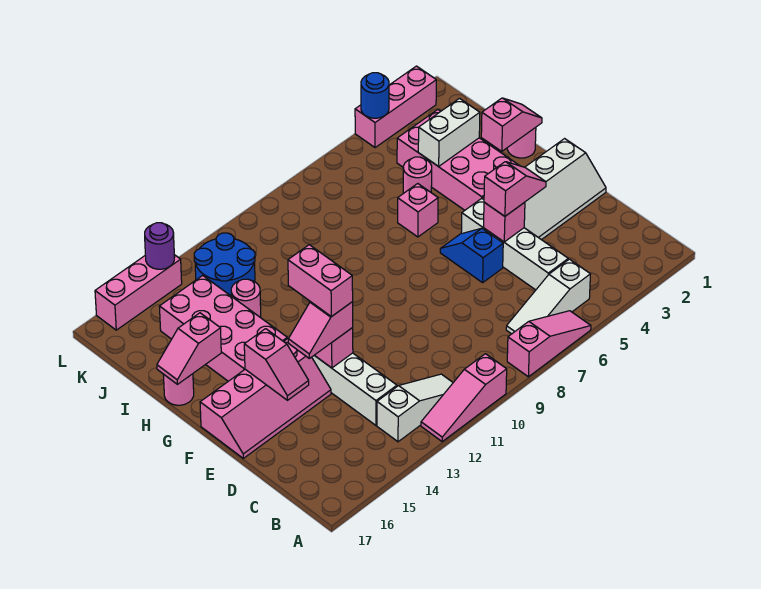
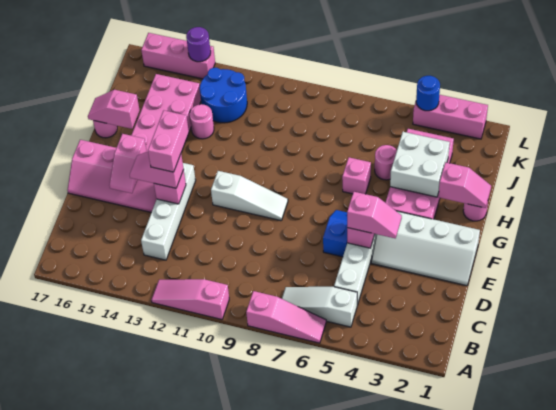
white slope B11:B13 level 1 top 13 -> white slope F9:F11 level 1 top 11
white brick I3:I4 level 2 -> white brick H3:I4 level 2

